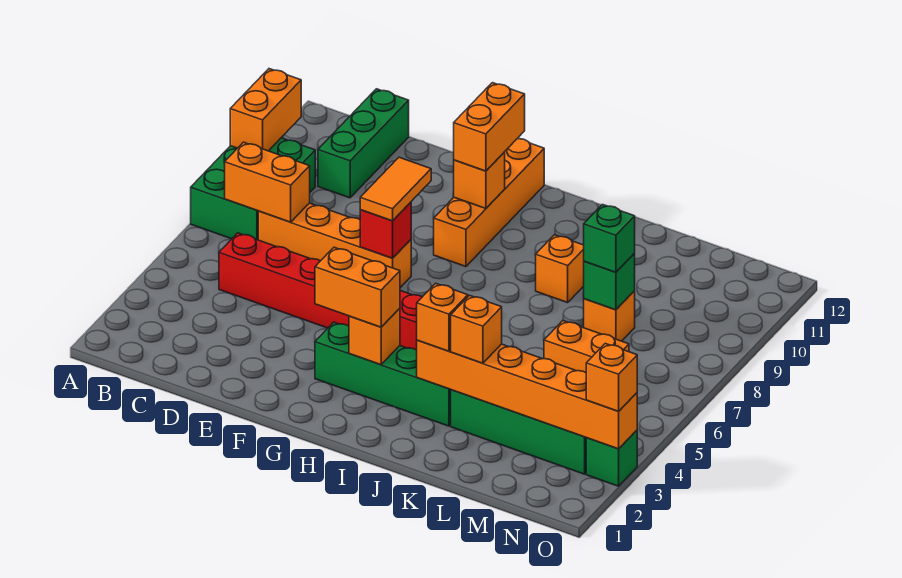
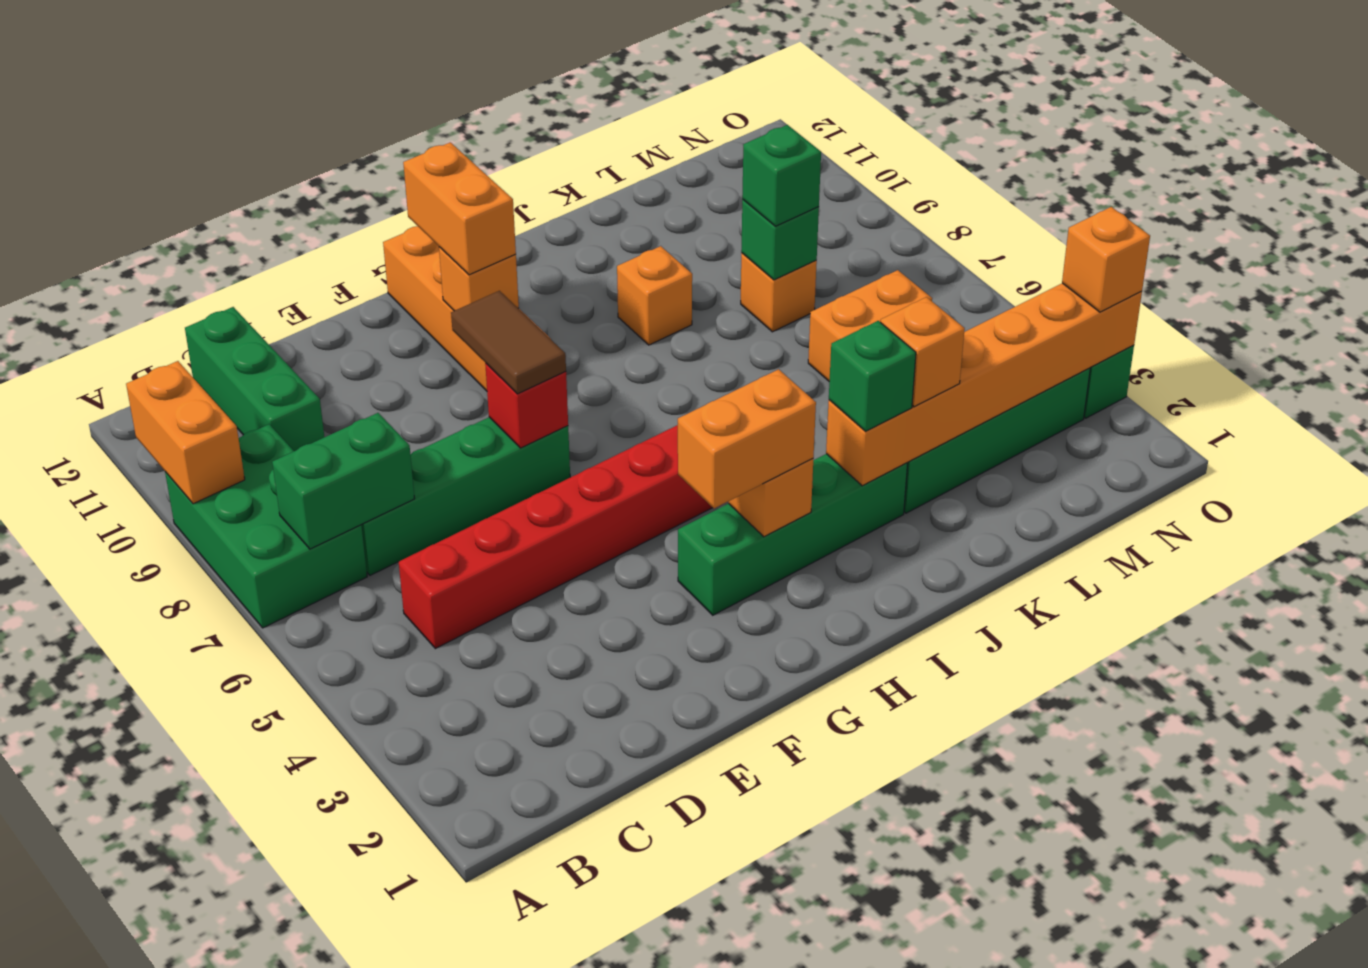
orange brick B7:C7 level 2 -> green brick B7:C7 level 2
orange brick C7:F7 level 1 -> green brick C7:F7 level 1
orange tile F7:F8 level 3 -> brown tile F7:F8 level 3
orange brick J3 level 3 -> green brick J3 level 3

